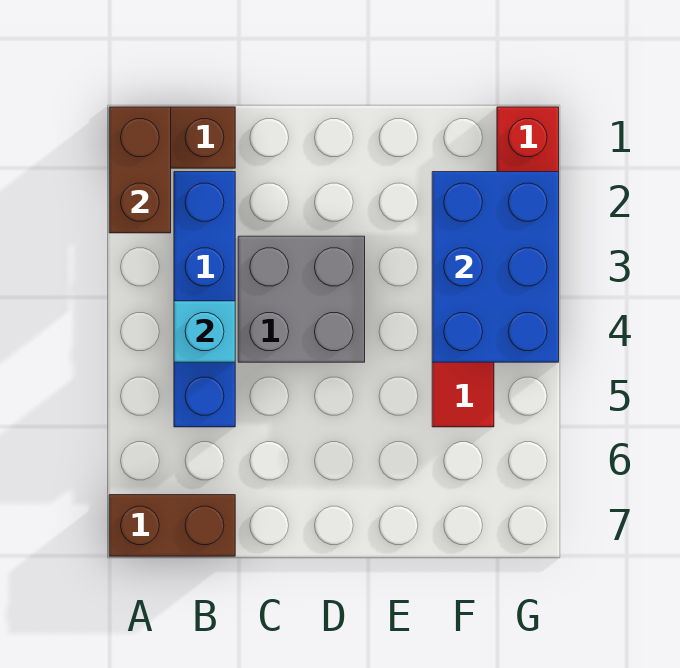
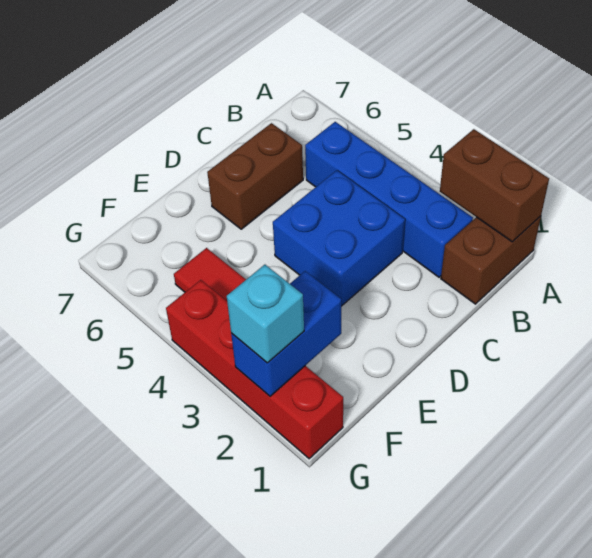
brown brick A7:B7 level 1 -> brown brick C6:D6 level 1
cyan brick B4 level 2 -> cyan brick G2 level 3
grey brick C3:D4 level 1 -> blue brick C3:D4 level 1
blue brick F2:G4 level 2 -> blue brick F2:G2 level 2

